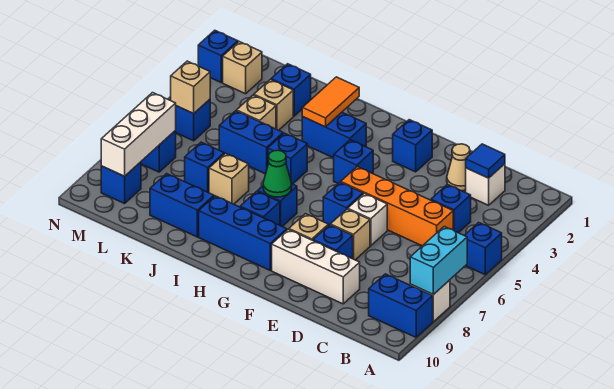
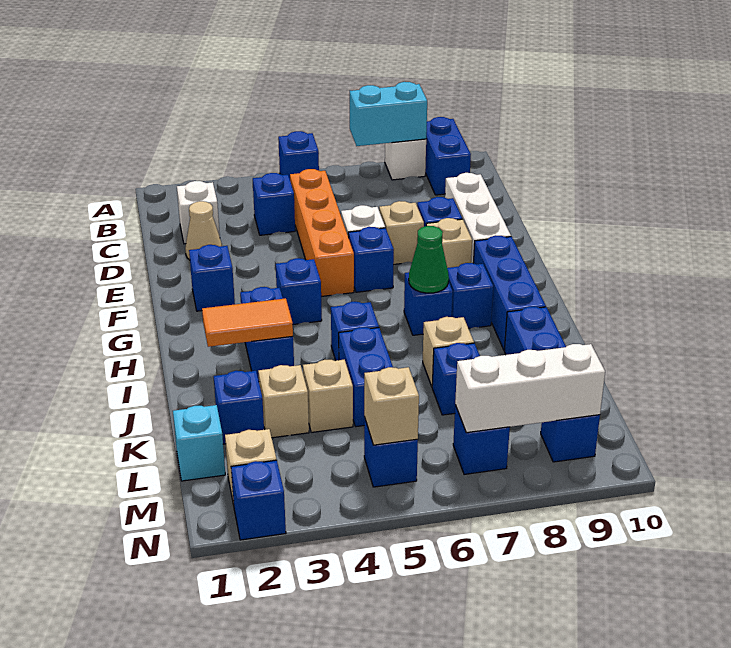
blue tile C2 level 2 -> none
none -> cyan brick L1 level 1

